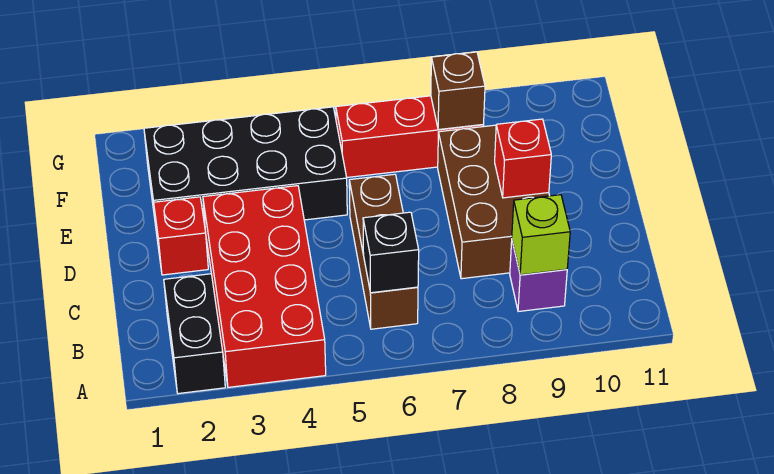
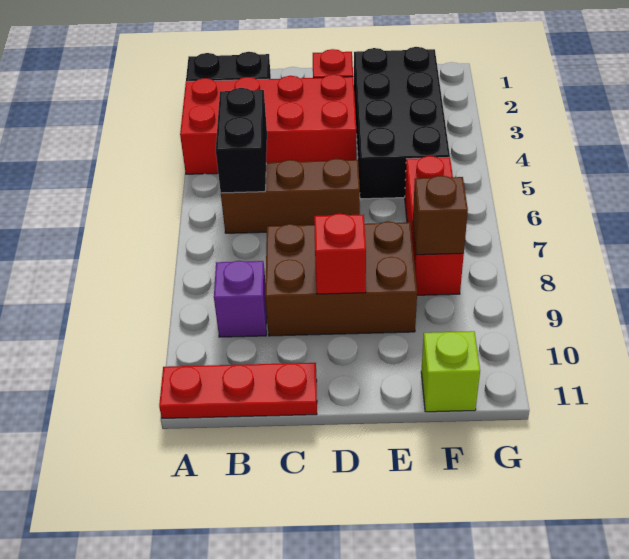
none -> red plate A11:C11 level 1
black brick B6 level 2 -> black brick B5:B6 level 2
lime brick B9 level 2 -> lime brick F11 level 1

